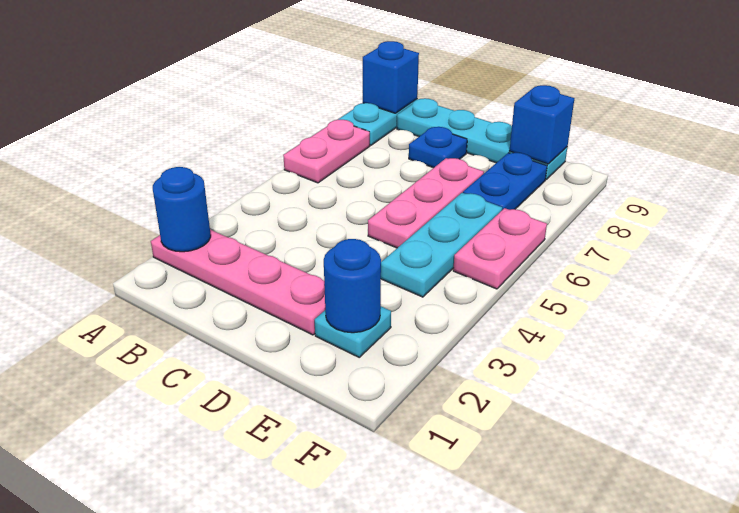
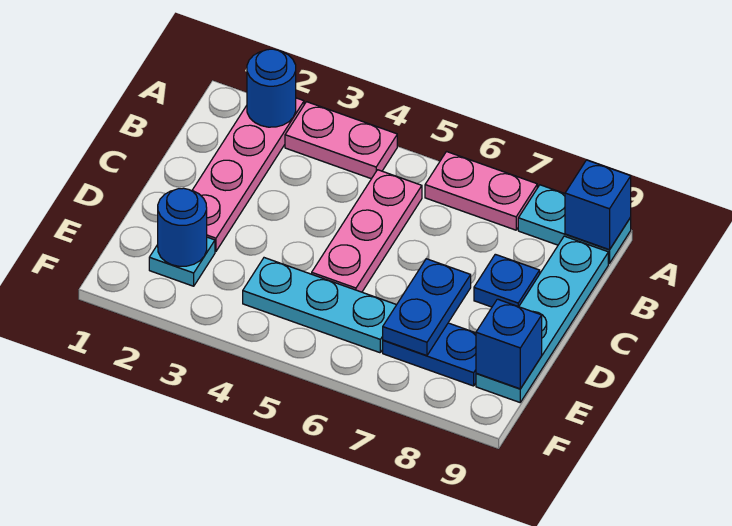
pink plate D5:D7 level 1 -> pink plate B5:D5 level 1
none -> blue plate D7:E7 level 2
pink plate F5:F6 level 1 -> pink plate A3:A4 level 1

